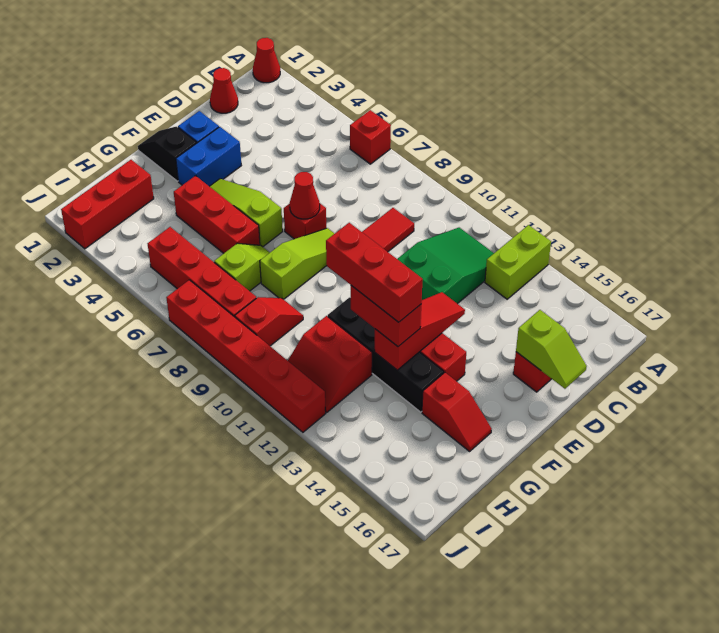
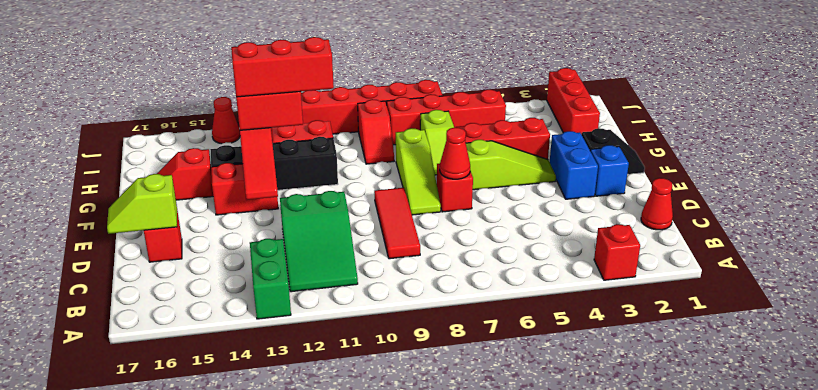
red cone A1 level 1 -> red cone J14 level 1
red brick A6 level 1 -> red brick A3 level 1
lime brick A13:B13 level 1 -> green brick A13:B13 level 1

